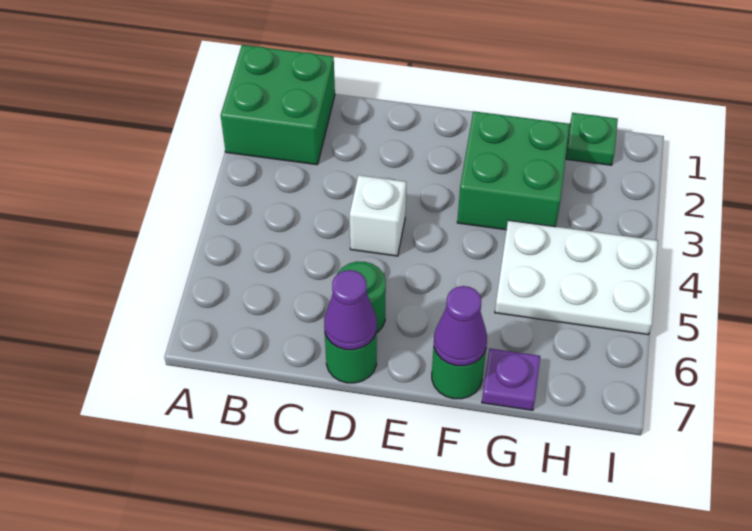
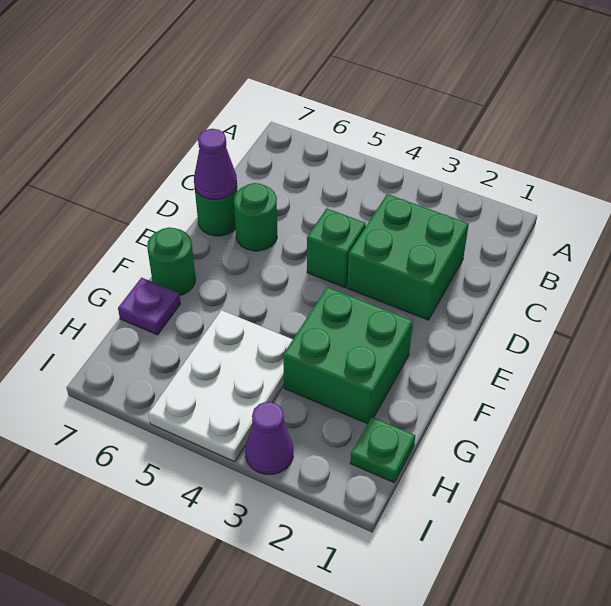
green brick A1:B2 level 1 -> green brick C2:D3 level 1
white brick D4 level 1 -> green brick D4 level 1
purple cone F7 level 2 -> purple cone I3 level 1

